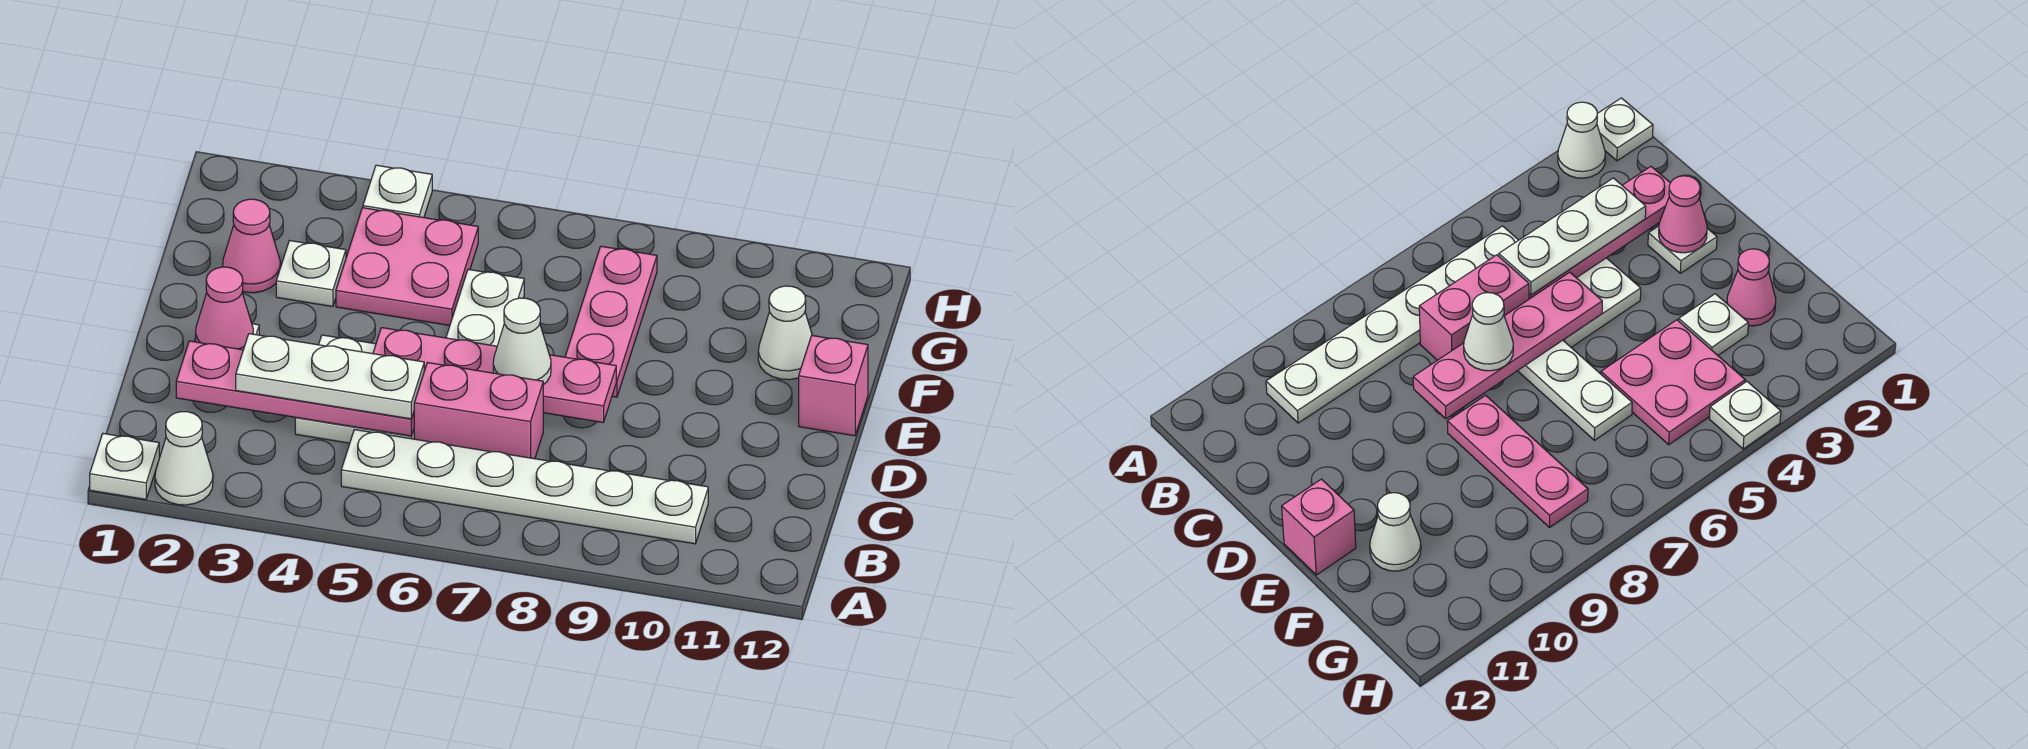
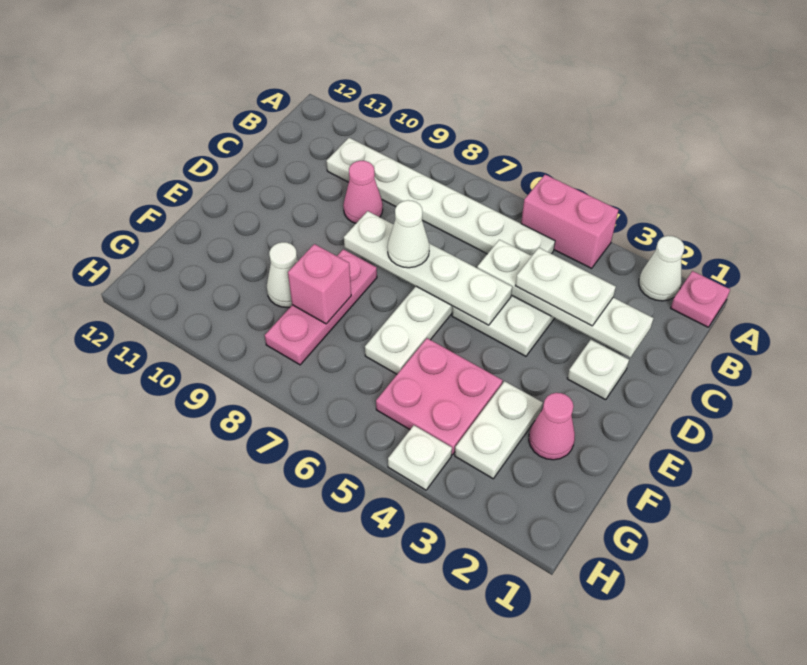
white plate A1 level 1 -> pink plate A1 level 1
pink plate C2:C5 level 2 -> white plate C2:C5 level 2
white plate C3:C5 level 3 -> white plate C3:C4 level 3
pink brick C6:C7 level 1 -> pink brick A4:A5 level 1
pink cone D2 level 2 -> pink cone C9 level 1
pink plate D5:D8 level 2 -> white plate D5:D8 level 2
pink brick E12 level 1 -> pink brick F8 level 2
white plate F3 level 1 -> white plate F3:G3 level 1
white cone F11 level 1 -> white cone F9 level 1

